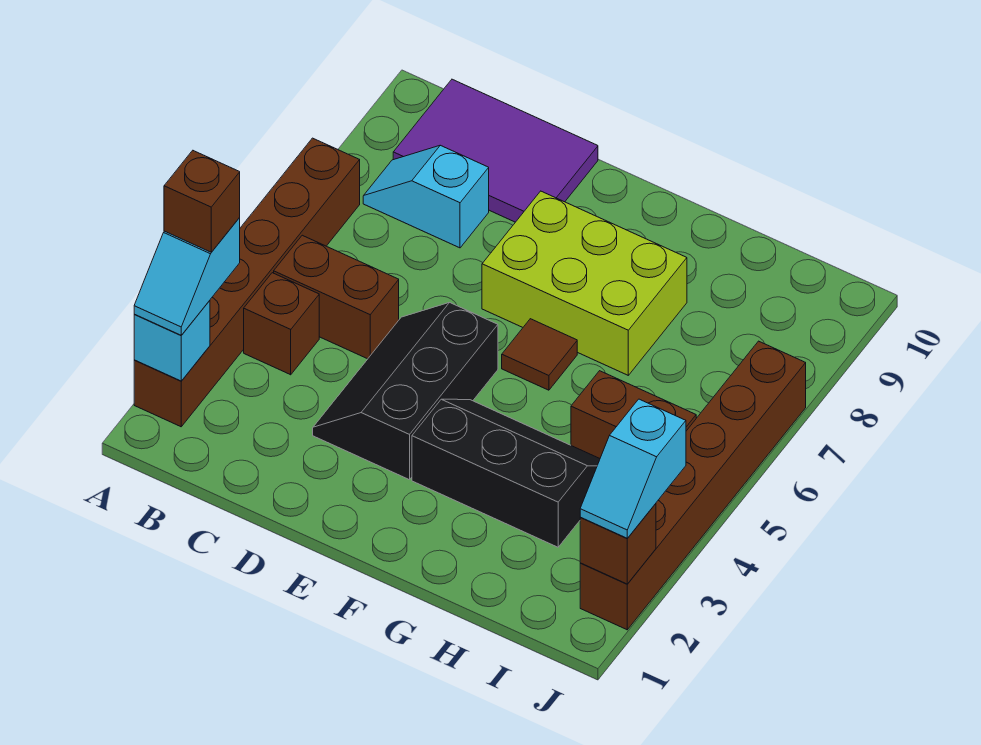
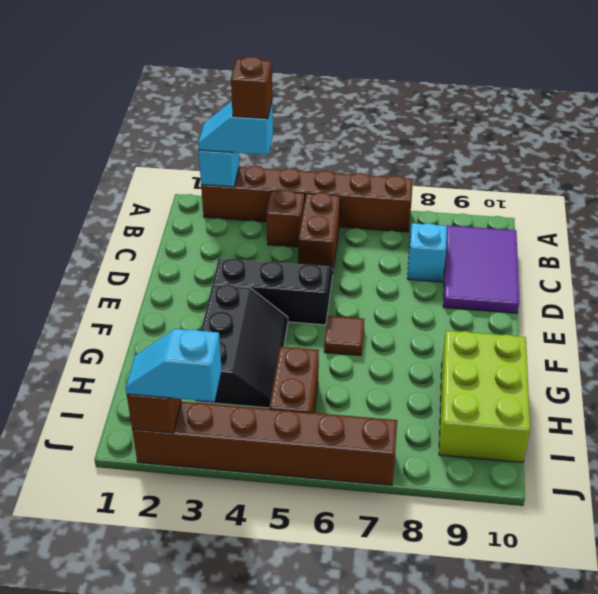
lime brick E7:G8 level 1 -> lime brick G9:I10 level 1

